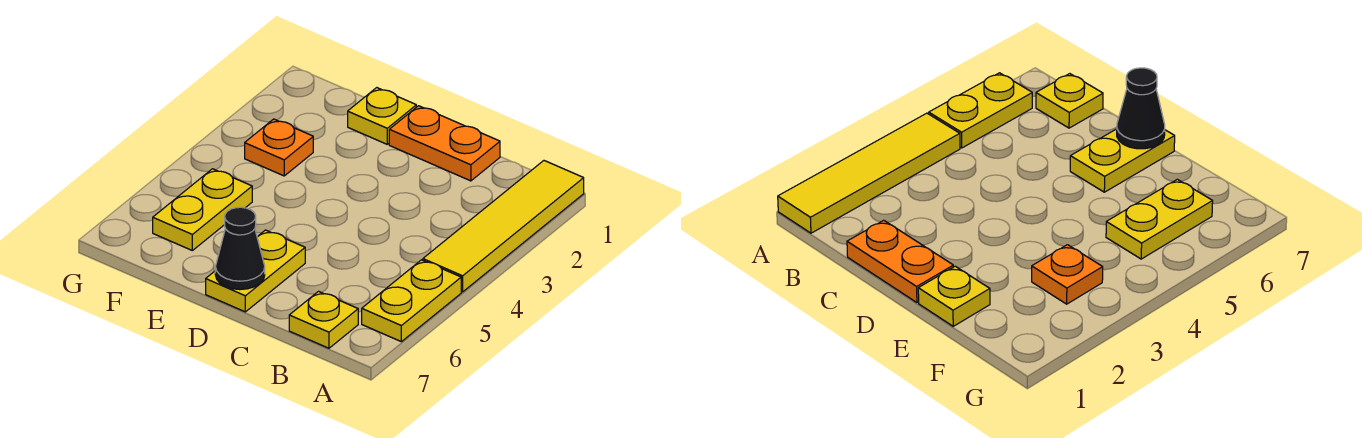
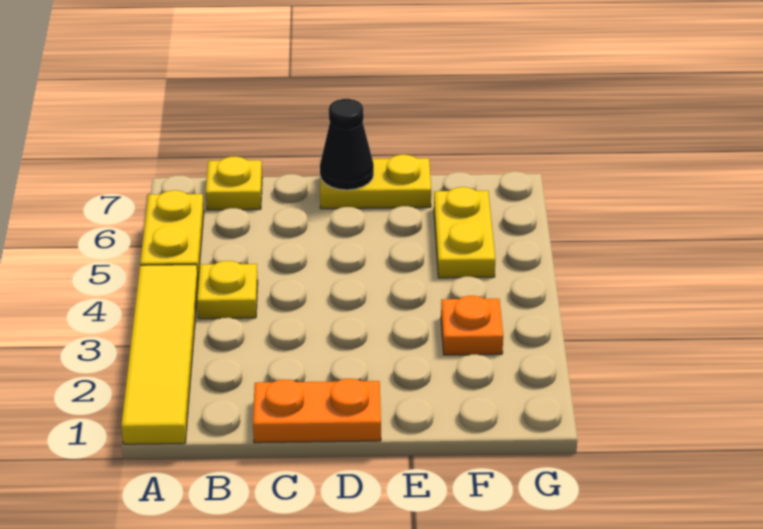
yellow plate D6:D7 level 1 -> yellow plate D7:E7 level 1
yellow plate E1 level 1 -> yellow plate B4 level 1

